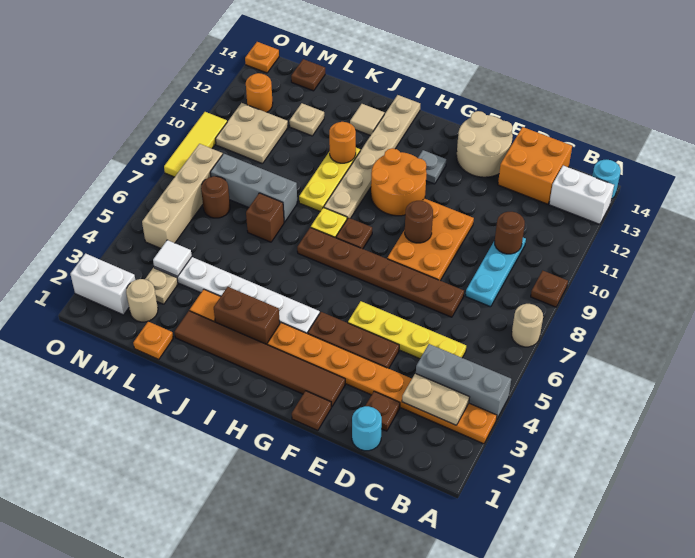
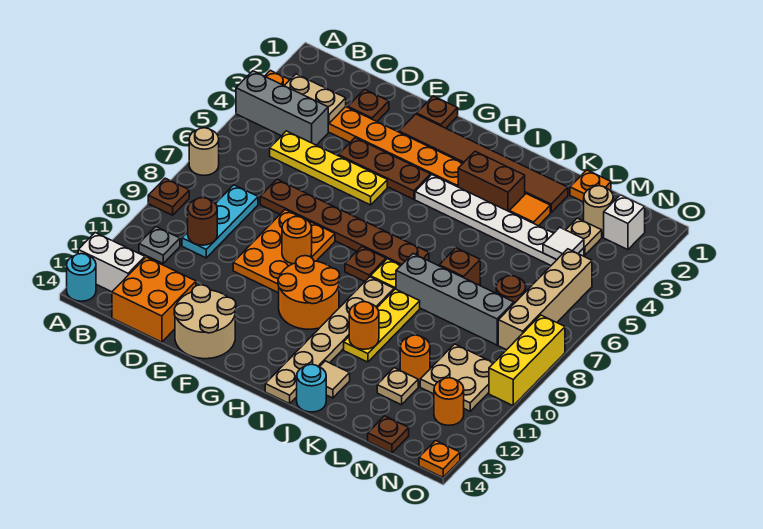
cyan round brick D1 level 1 -> cyan round brick J14 level 1
brown round brick F9 level 2 -> orange round brick F9 level 2
grey plate G12 level 1 -> grey plate B11 level 1
grey brick K8:M8 level 1 -> grey brick J8:M8 level 1
none -> orange round brick L11 level 1
white brick N2:O2 level 1 -> white brick N2 level 1
yellow tile O8:O10 level 1 -> yellow brick O8:O10 level 1

